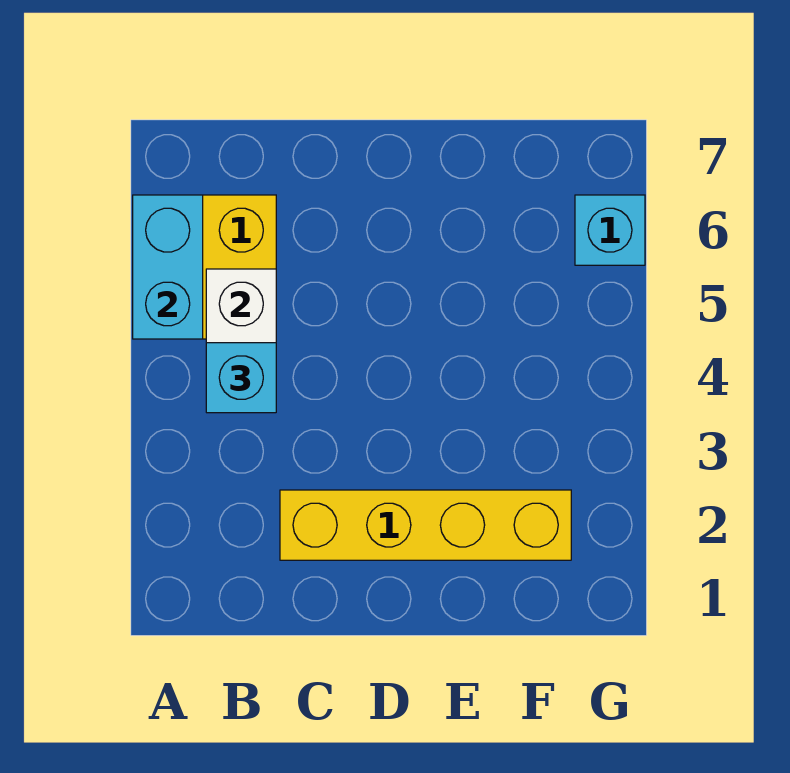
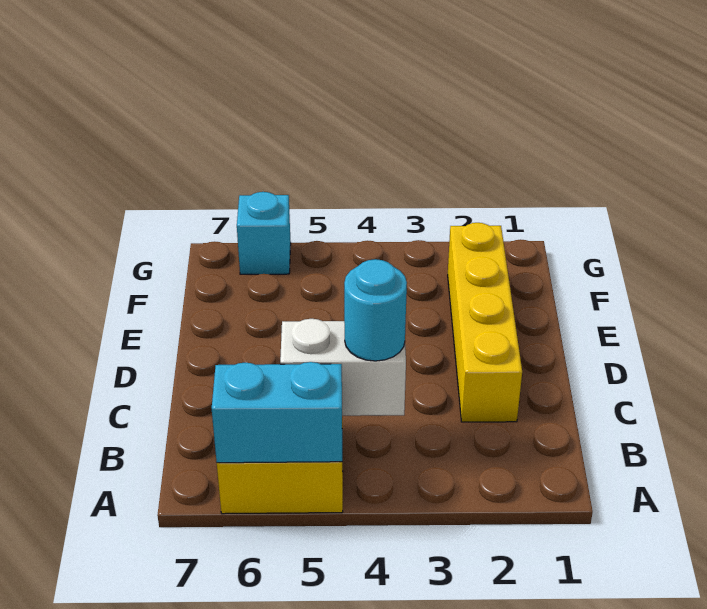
cyan brick B4 level 3 -> cyan round brick B4 level 3

